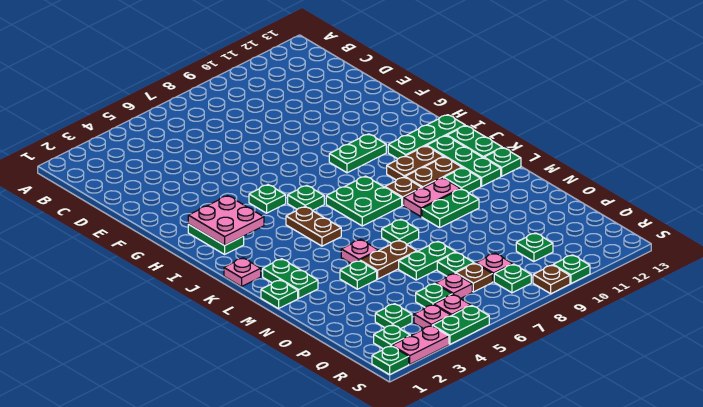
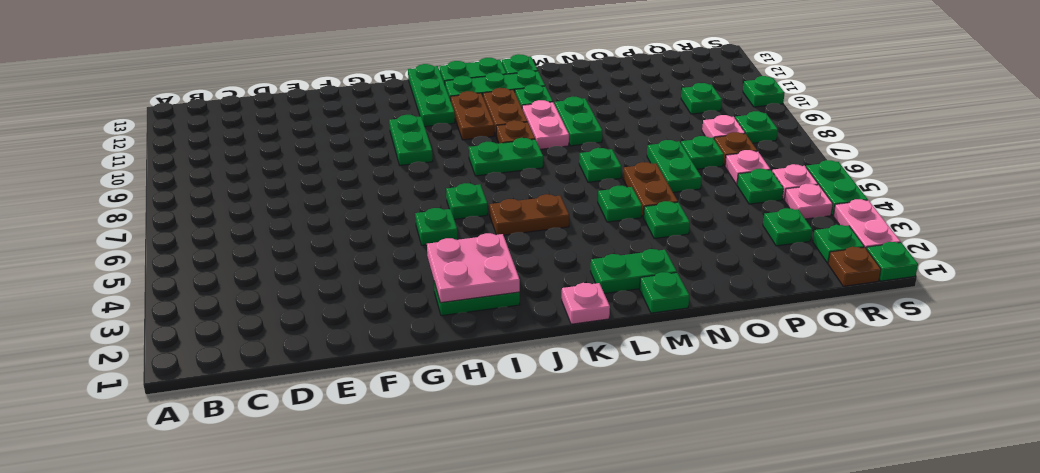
green plate J7:K8 level 1 -> green plate J8:K8 level 1
pink plate M5 level 1 -> green plate M5 level 1
brown plate S9 level 1 -> brown plate R1 level 1

